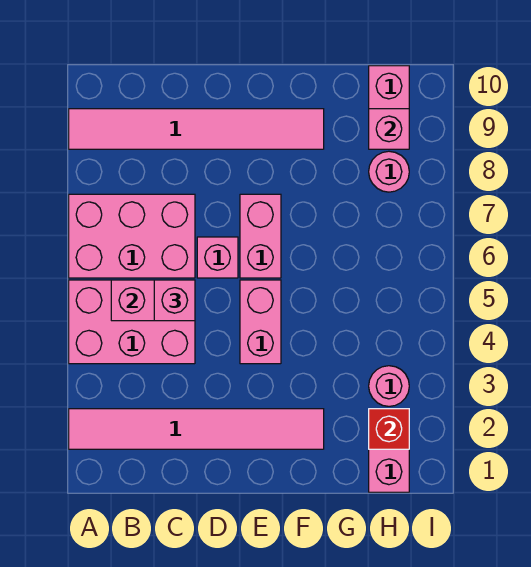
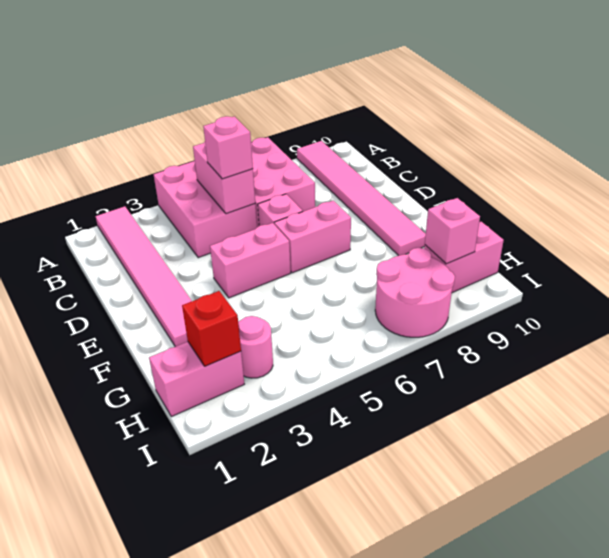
pink round brick H8 level 1 -> pink round brick H7:I8 level 1

